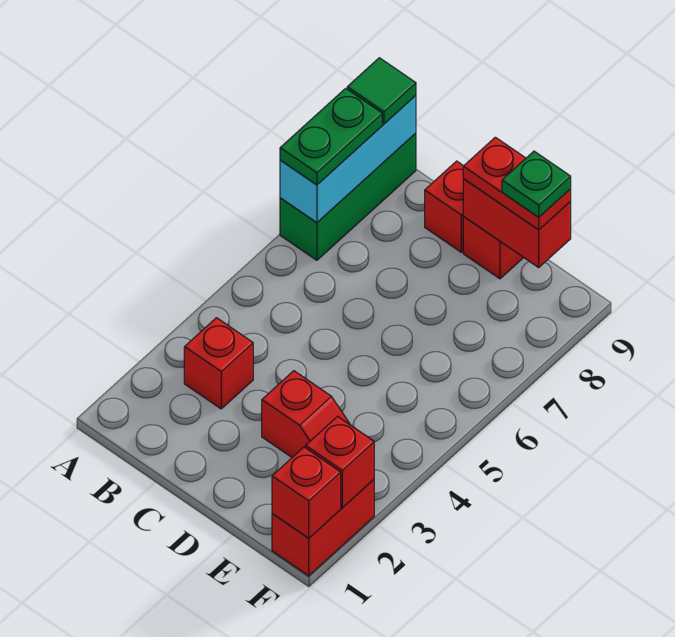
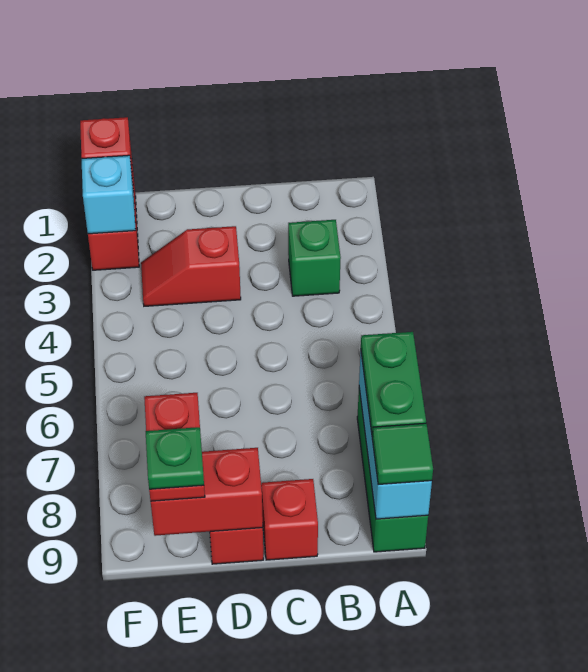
red brick B3 level 1 -> green brick B3 level 1
red plate D9:E9 level 3 -> red plate E8:E9 level 3
red brick F2 level 2 -> cyan brick F2 level 2

